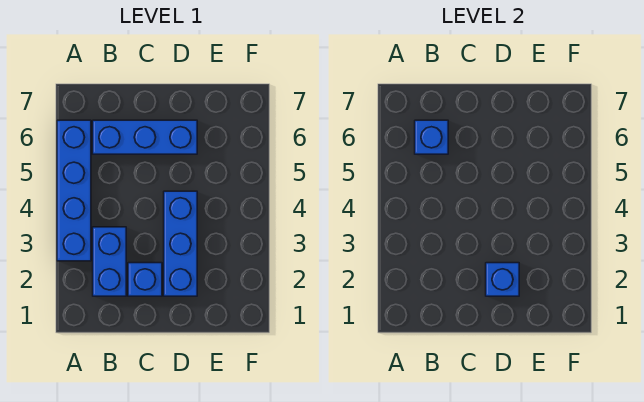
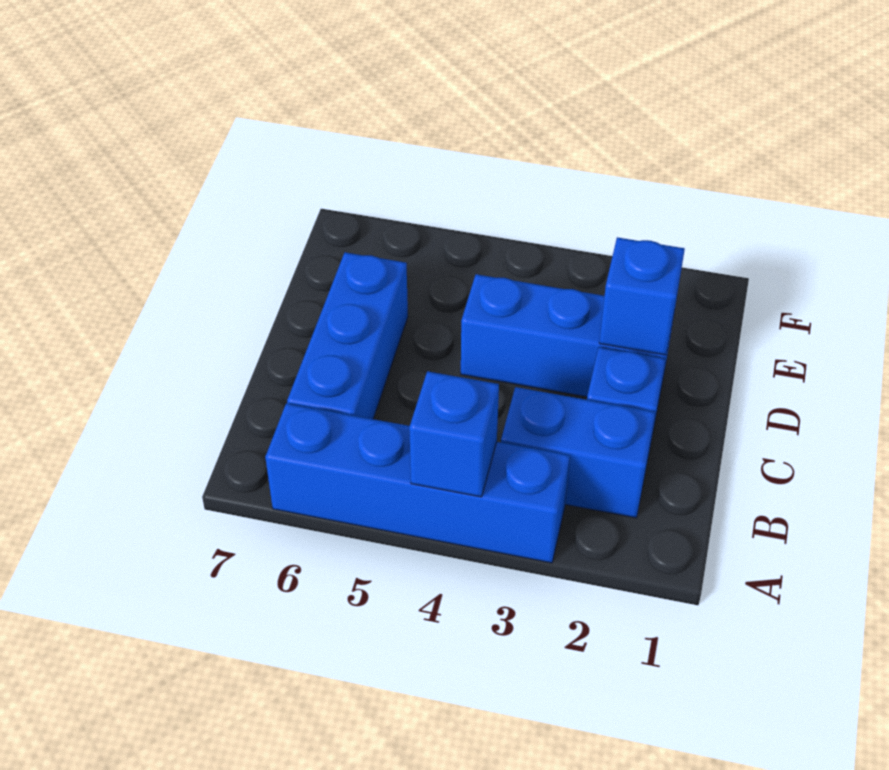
blue brick B6 level 2 -> blue brick A4 level 2

